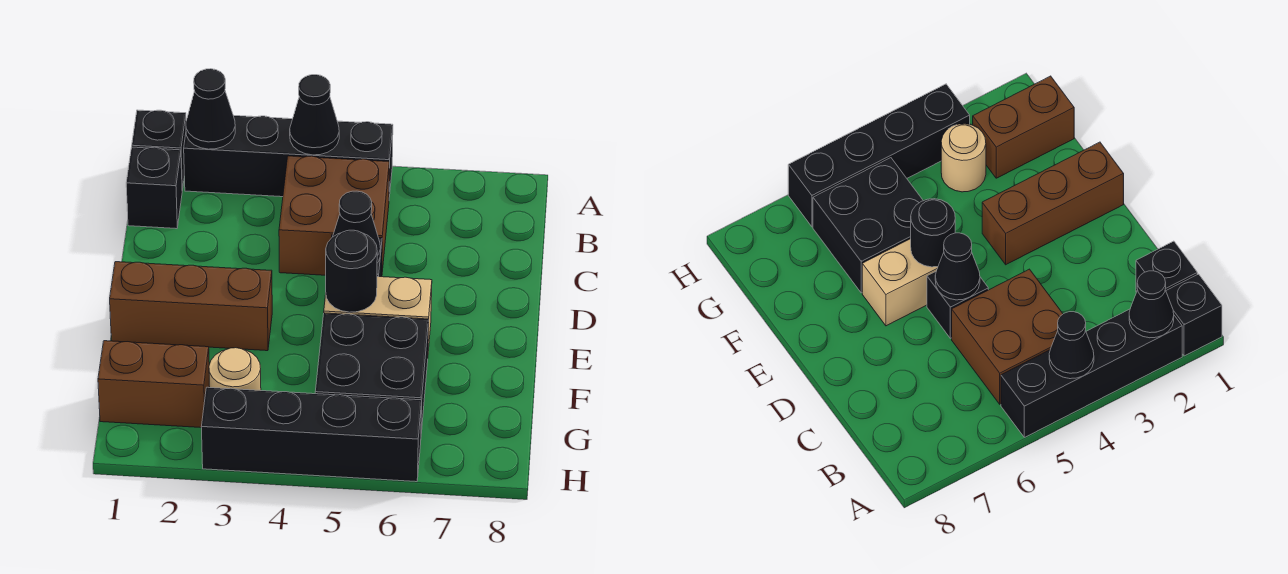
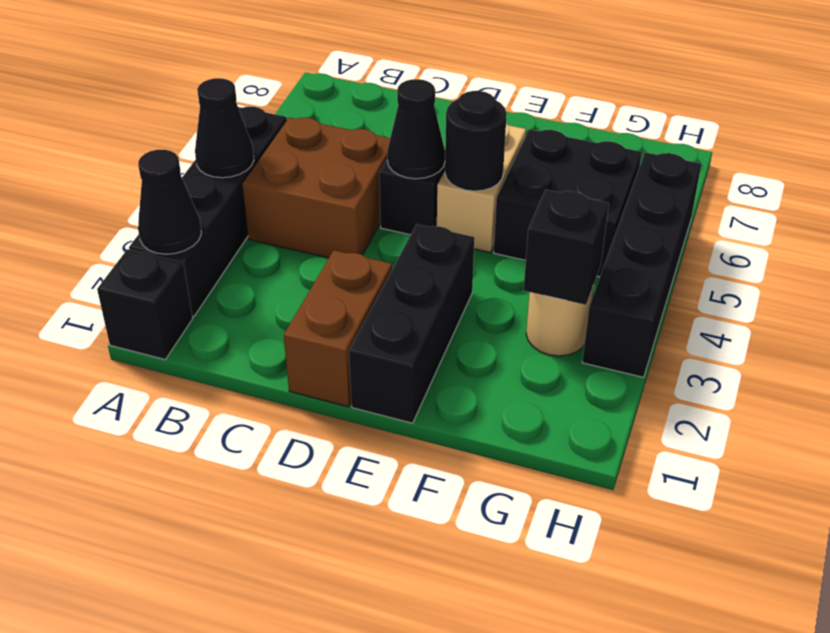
black brick B1 level 1 -> black brick G3 level 2
brown brick E1:E3 level 1 -> black brick E1:E3 level 1
brown brick G1:G2 level 1 -> brown brick D1:D2 level 1

